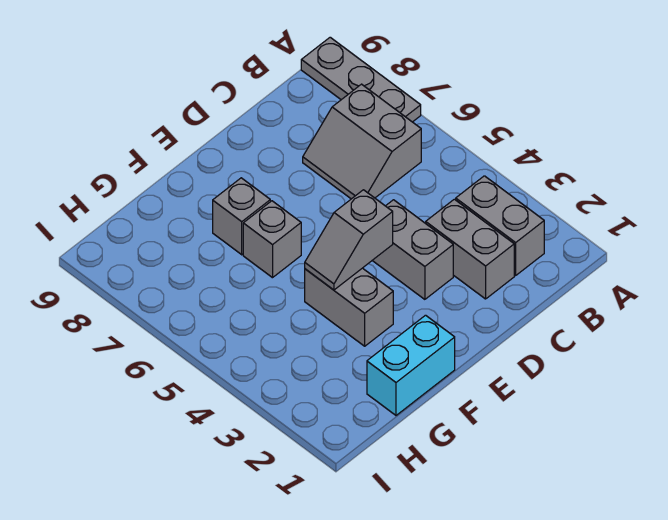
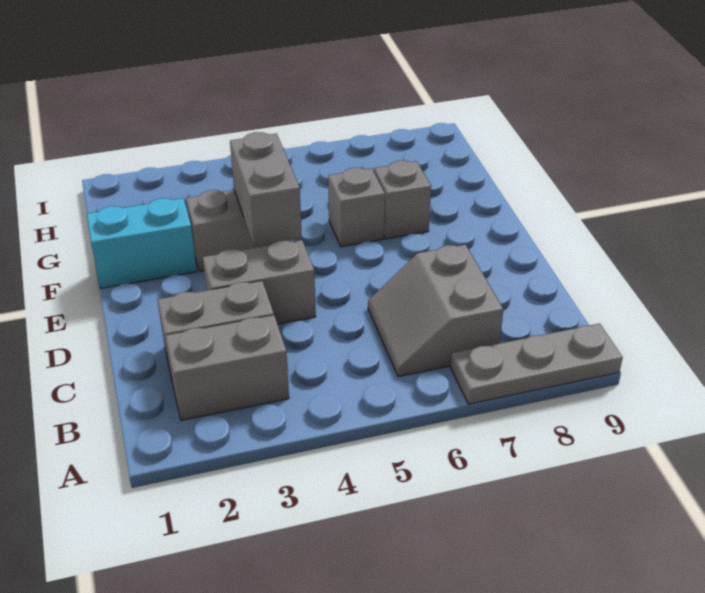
grey slope B6:C7 level 1 top B -> grey slope B6:C7 level 1 top 7
grey slope E4:F4 level 2 top E -> grey brick E4:F4 level 2
cyan brick F1:G1 level 1 -> cyan brick F1:F2 level 1

